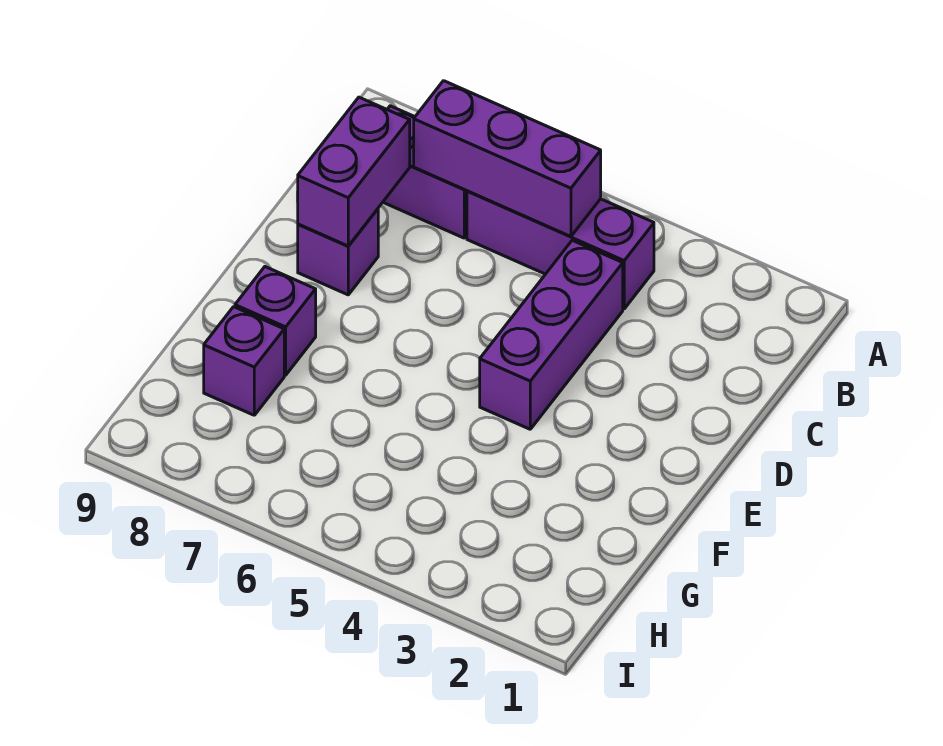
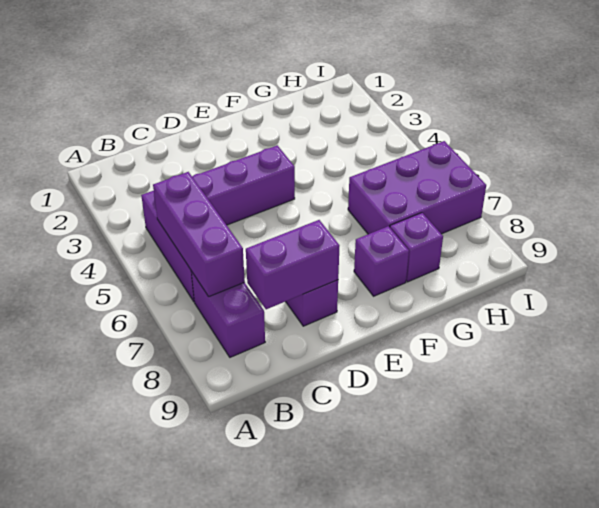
none -> purple brick G6:I7 level 1

